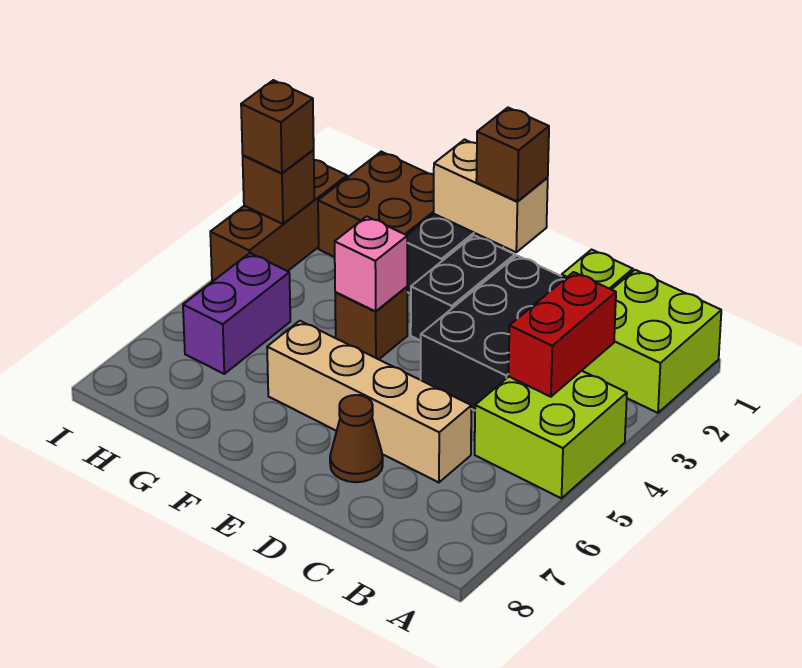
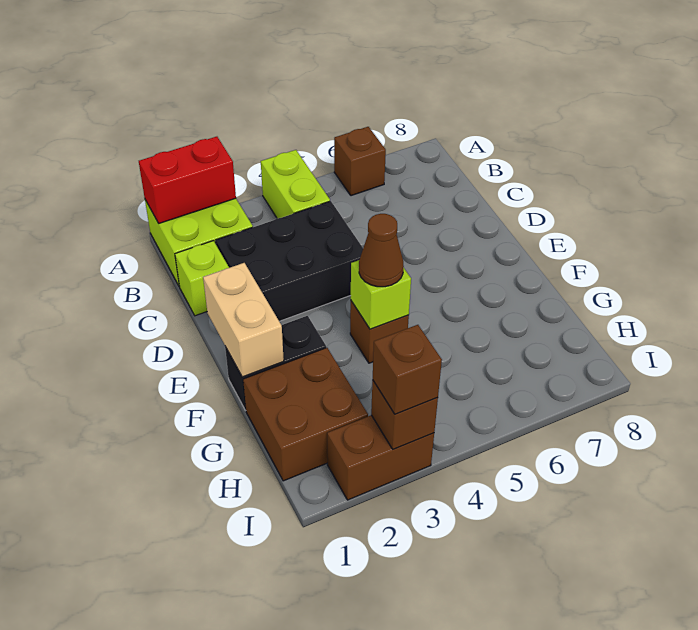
lime brick A4:B5 level 1 -> lime brick A4:B4 level 1
red brick B3:B4 level 2 -> red brick A1:A2 level 2
tan brick C6:F6 level 1 -> none
brown cone D7 level 1 -> brown cone F4 level 3
brown brick E1 level 3 -> brown brick A6 level 1
black brick E2:E3 level 1 -> none
pink brick F4 level 2 -> lime brick F4 level 2
purple brick H5:H6 level 1 -> none
brown brick I2:I4 level 1 -> brown brick I2:I3 level 1

